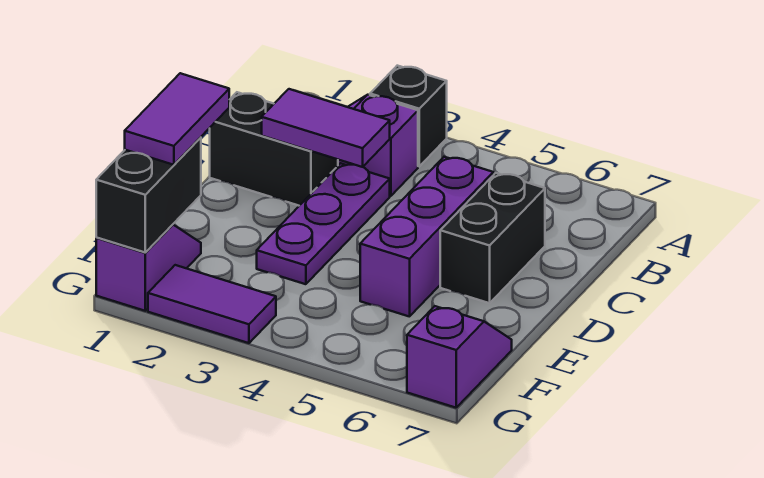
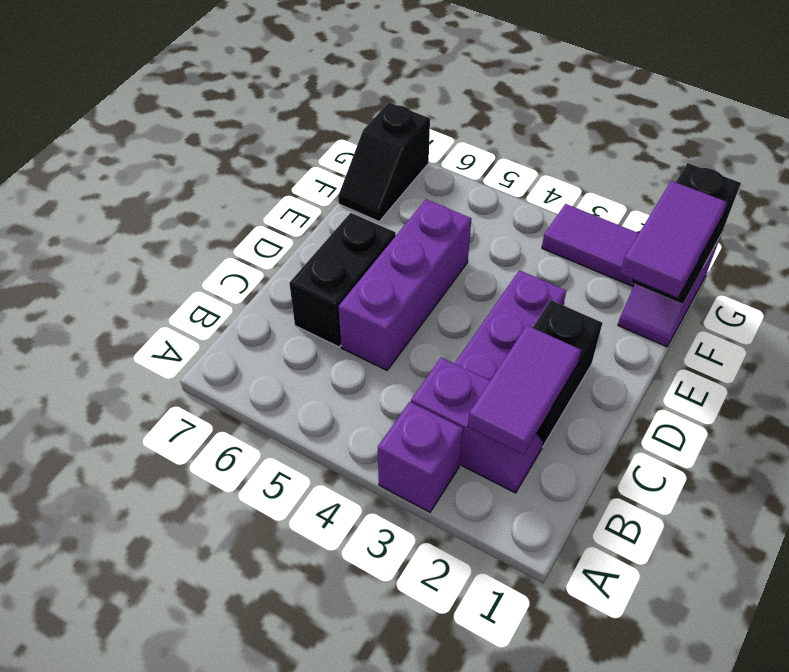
black brick A3 level 1 -> purple brick A3 level 1
black brick C1:C2 level 1 -> black brick C2:D2 level 1
purple tile C2:C3 level 2 -> purple tile B2:C2 level 2
purple slope F7:G7 level 1 top G -> black slope F7:G7 level 1 top G

